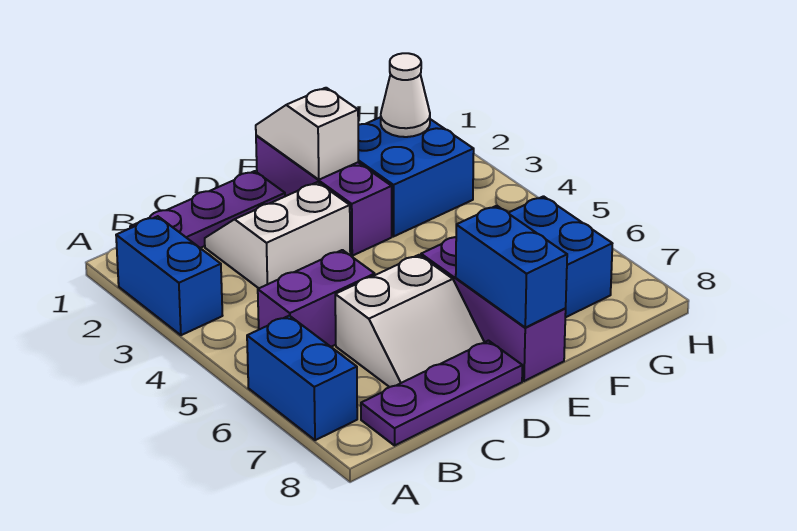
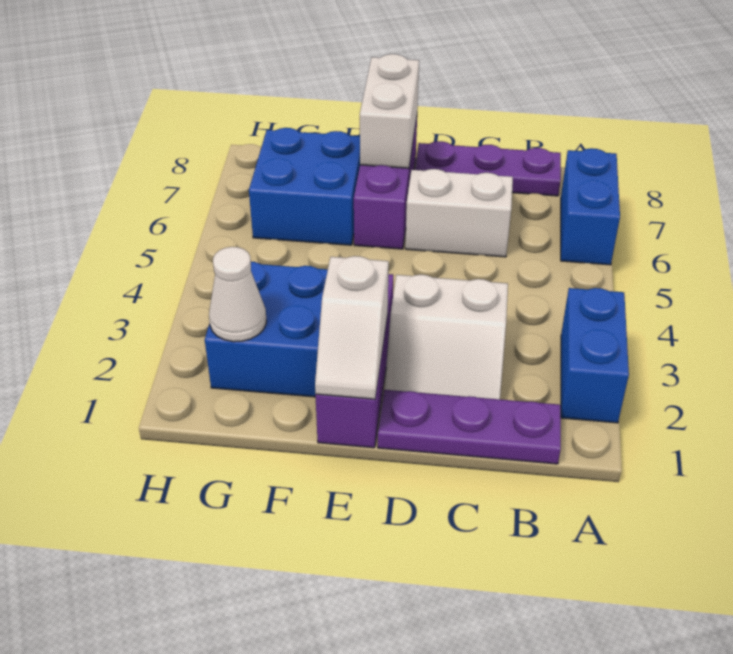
purple brick B5:C5 level 1 -> none
blue brick E7:E8 level 2 -> white brick E7:E8 level 2

